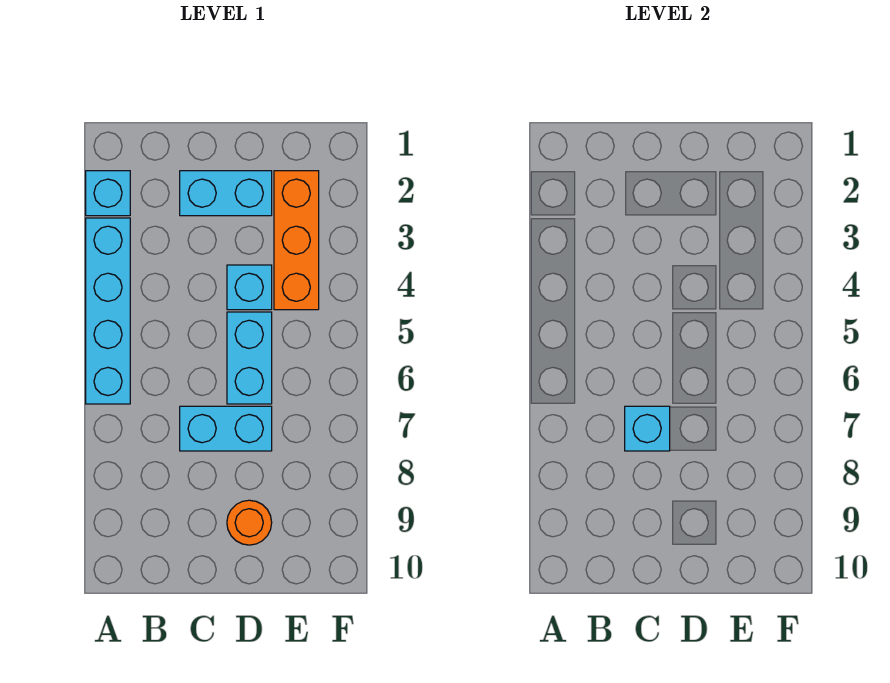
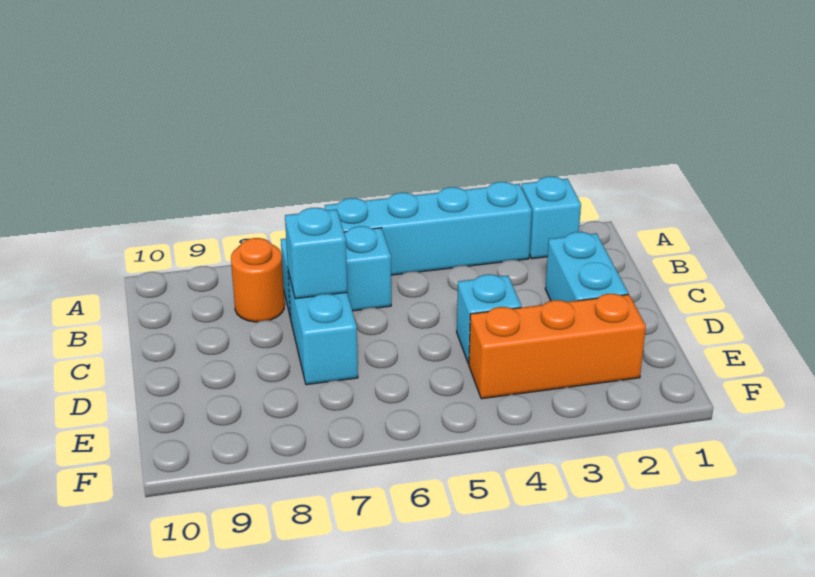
cyan brick D5:D6 level 1 -> cyan brick B6:B7 level 1
orange round brick D9 level 1 -> orange round brick B8 level 1

